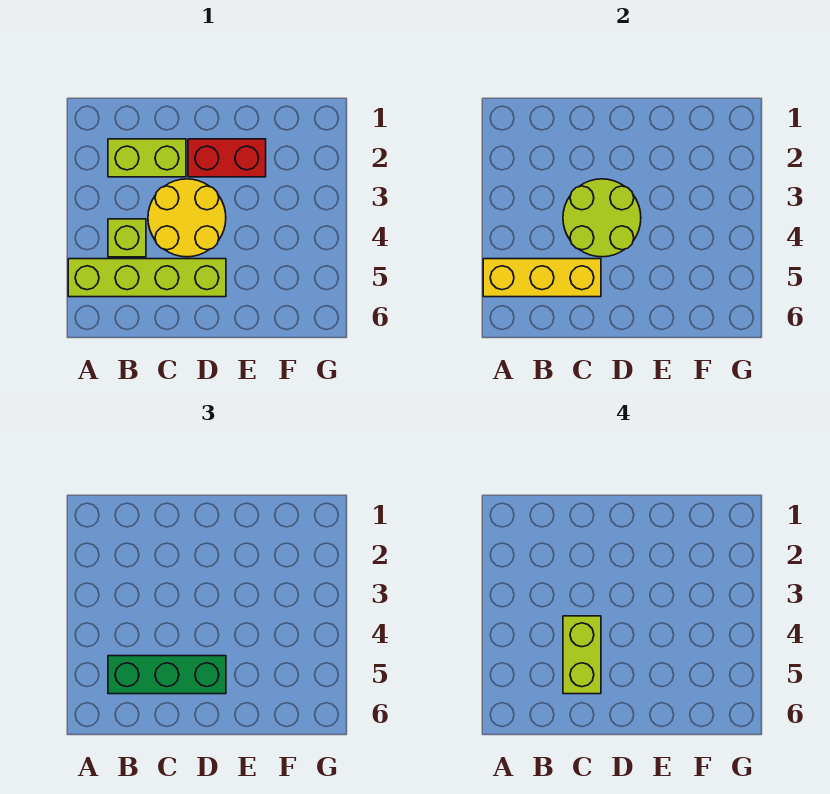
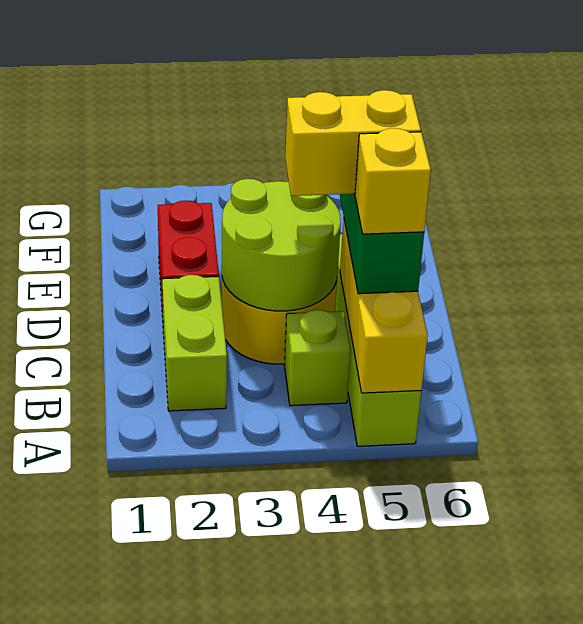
none -> yellow brick B5 level 4
lime brick C4:C5 level 4 -> yellow brick C4:C5 level 4

